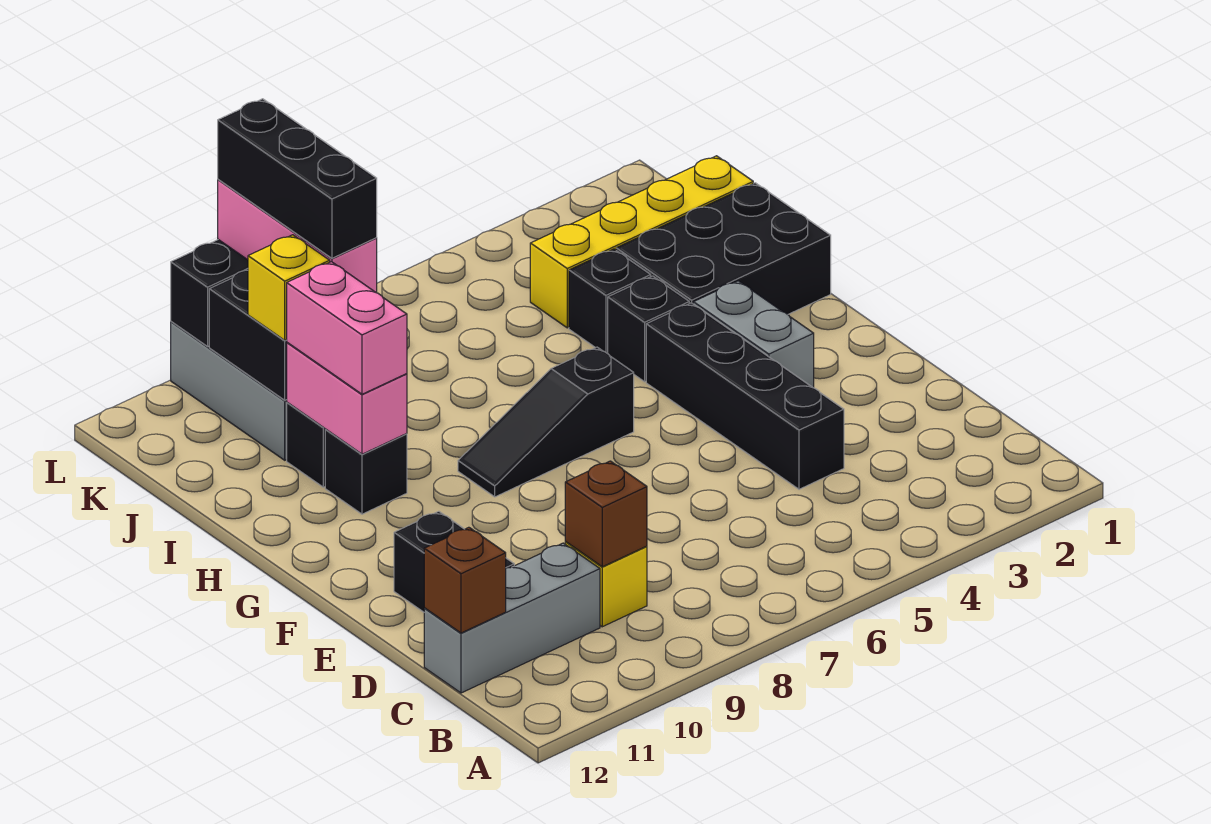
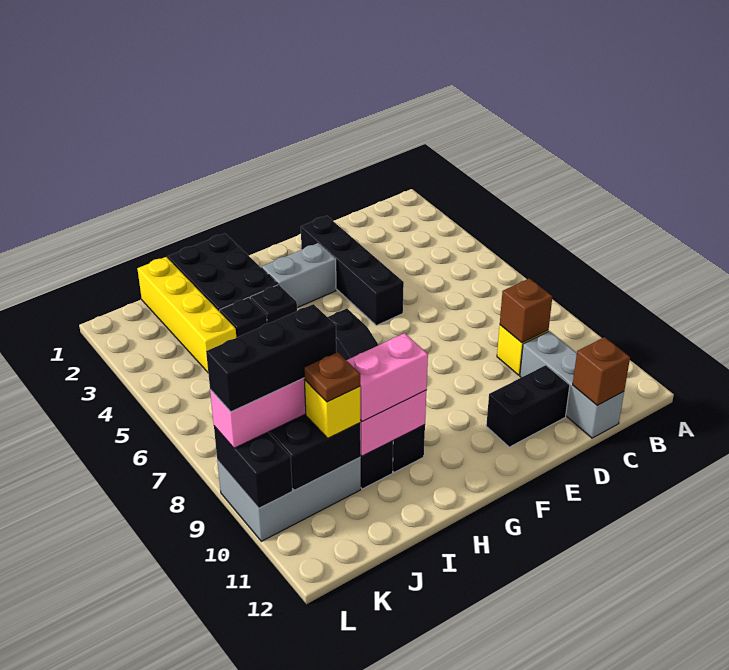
black brick D4:G4 level 1 -> black brick E2:E5 level 1
none -> brown plate J10 level 4

